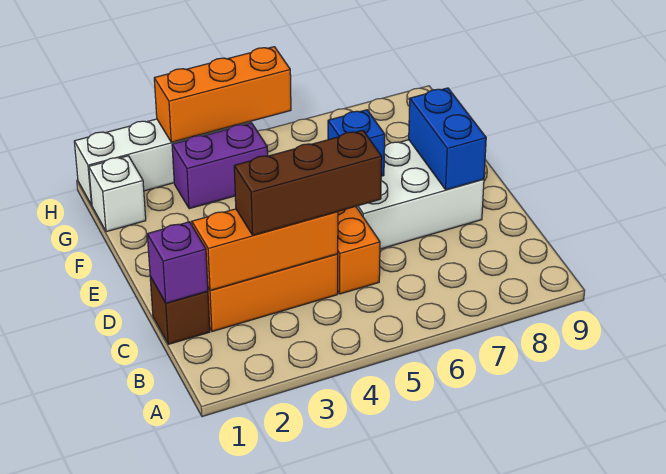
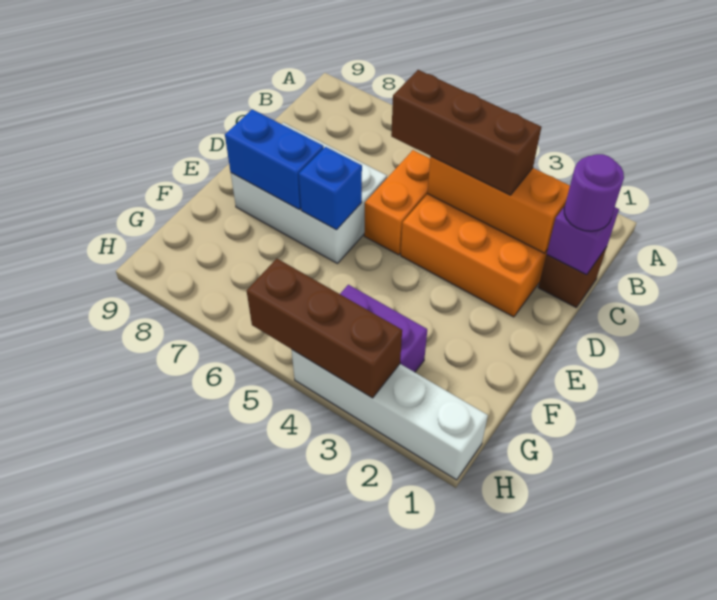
none -> purple round brick C1 level 3
blue brick D8:E8 level 2 -> blue brick E7:E8 level 2
white brick G1 level 1 -> none
orange brick H3:H5 level 2 -> brown brick H3:H5 level 2

